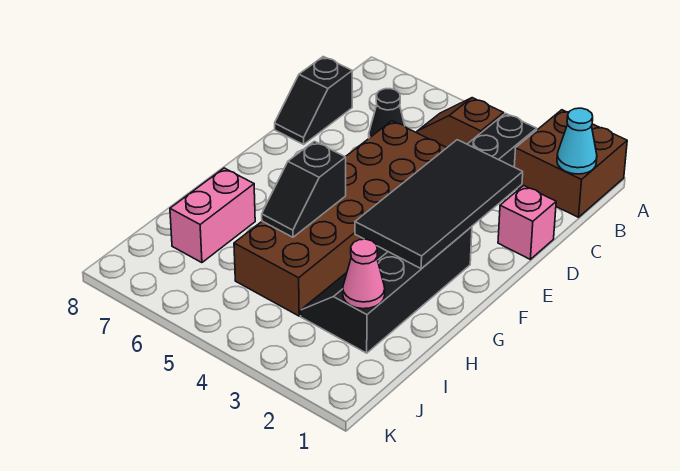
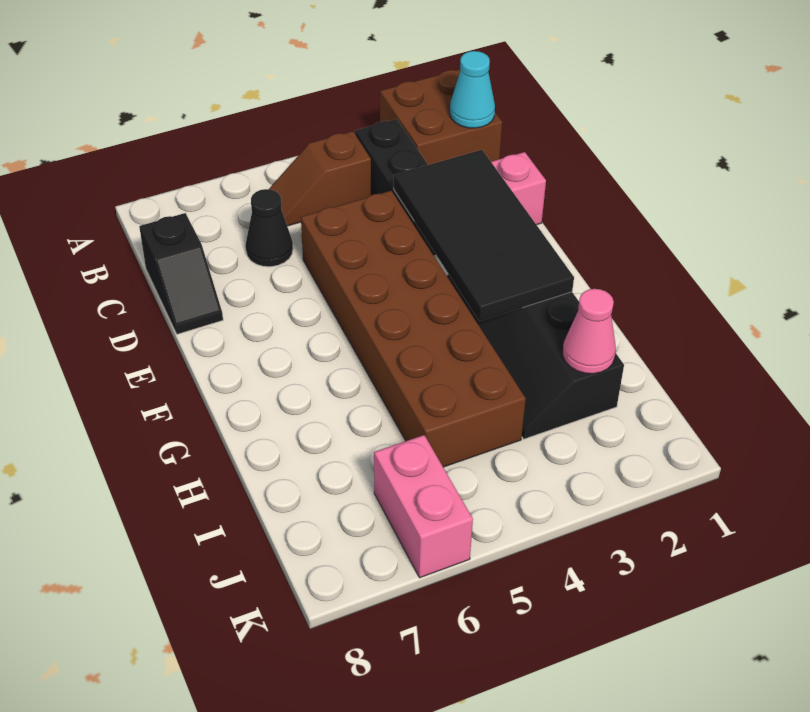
black slope G5:H5 level 2 top G -> none
pink brick H7:I7 level 1 -> pink brick J6:K6 level 1

